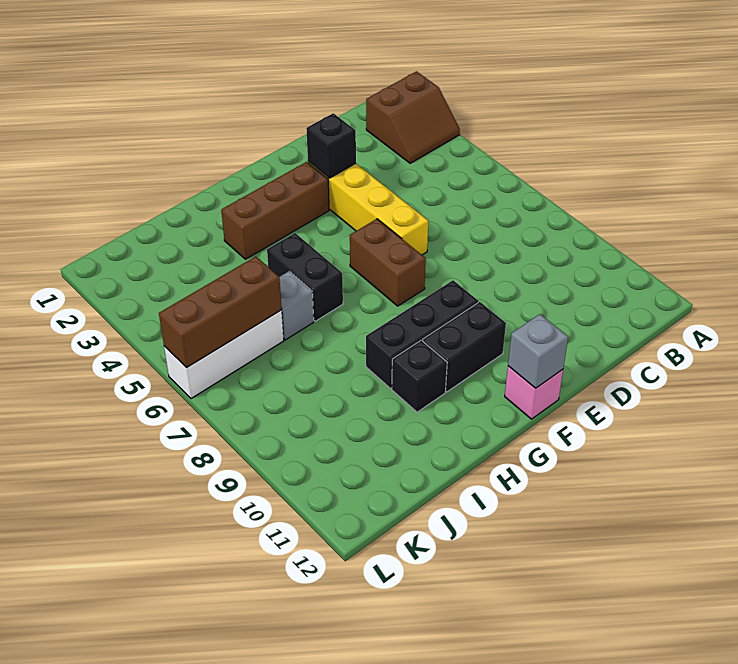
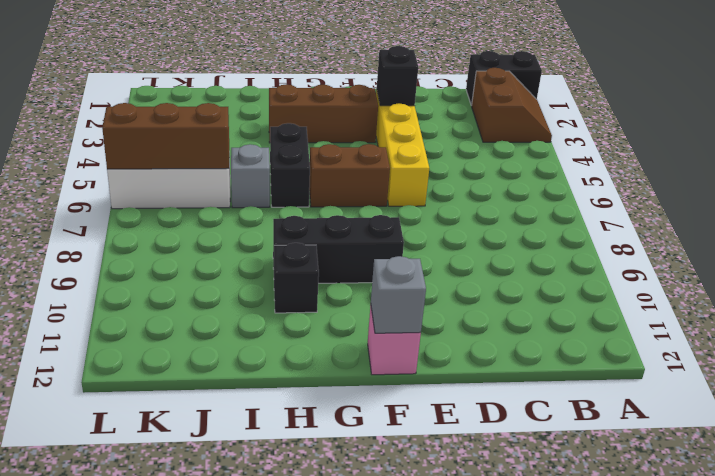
brown slope A2:B3 level 1 top 2 -> brown slope A2:B3 level 1 top B
brown brick F6:F7 level 1 -> brown brick F6:G6 level 1
black brick F10:G10 level 1 -> black brick A1:B1 level 1

